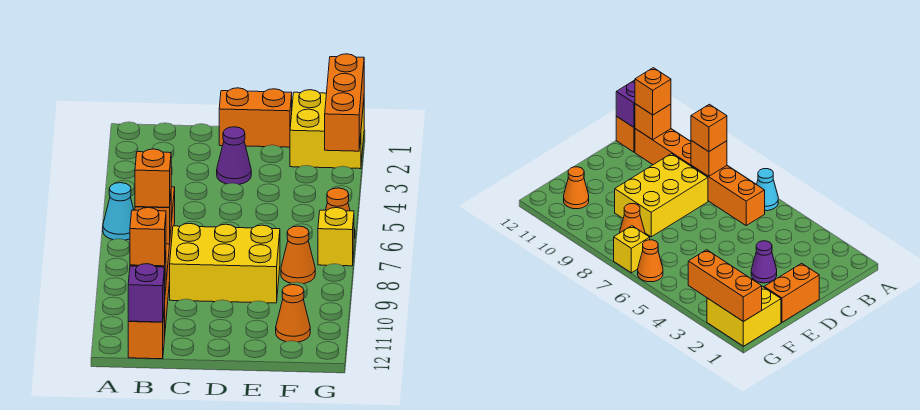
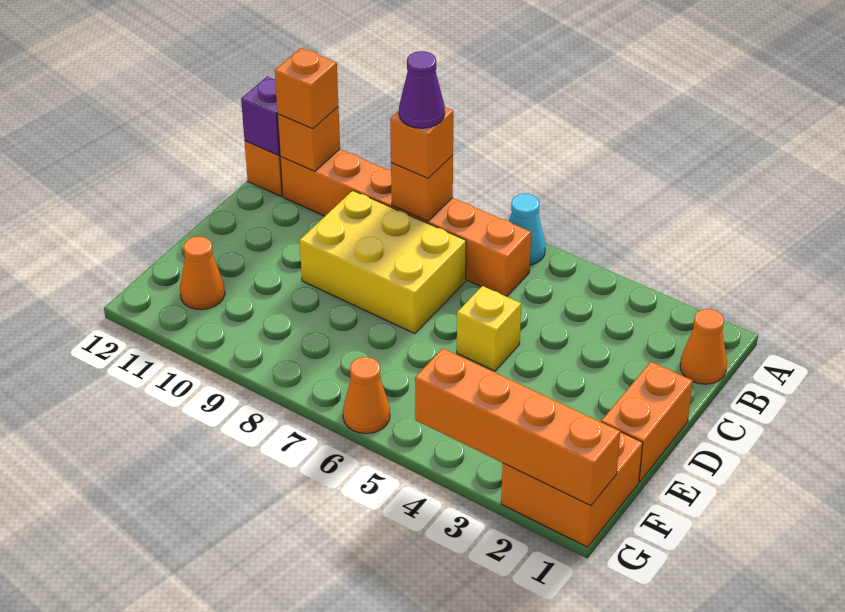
yellow brick C8:E9 level 1 -> yellow brick C7:D9 level 1
purple cone D3 level 1 -> purple cone B8 level 4
yellow brick F1:G2 level 1 -> orange brick F1:G2 level 1
orange cone F8 level 1 -> orange cone B1 level 1
orange brick G1:G3 level 2 -> orange brick G1:G4 level 2
yellow brick G7 level 1 -> yellow brick D5 level 1

